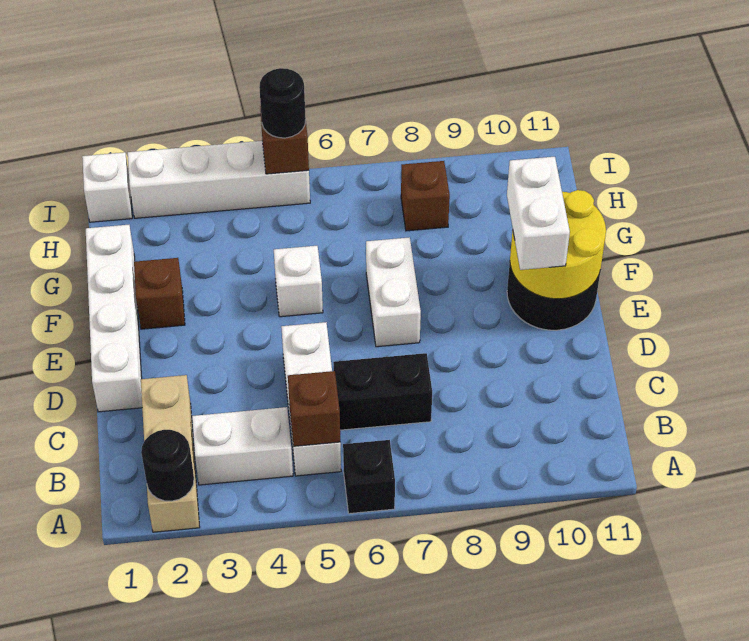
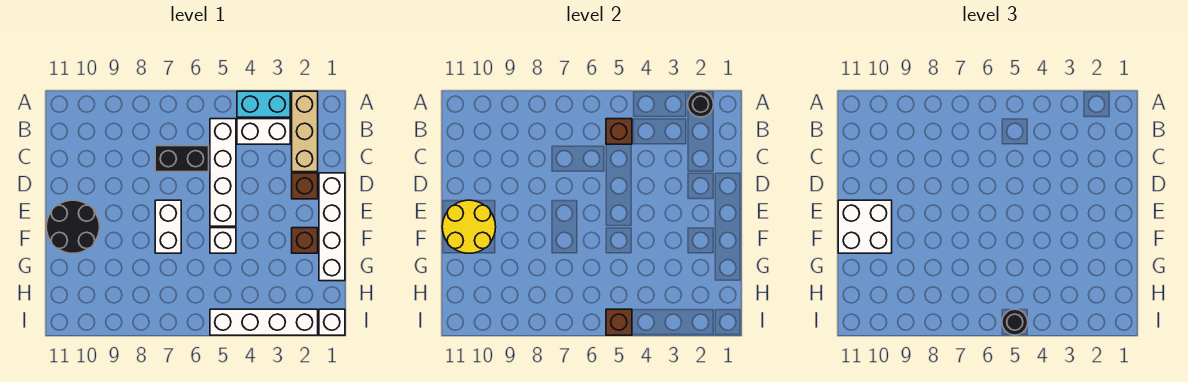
none -> cyan brick A3:A4 level 1
black brick A6 level 1 -> none
white brick B5:D5 level 1 -> white brick B5:E5 level 1
white brick E10:F10 level 3 -> white brick E10:F11 level 3
brown brick H8 level 1 -> brown brick D2 level 1

